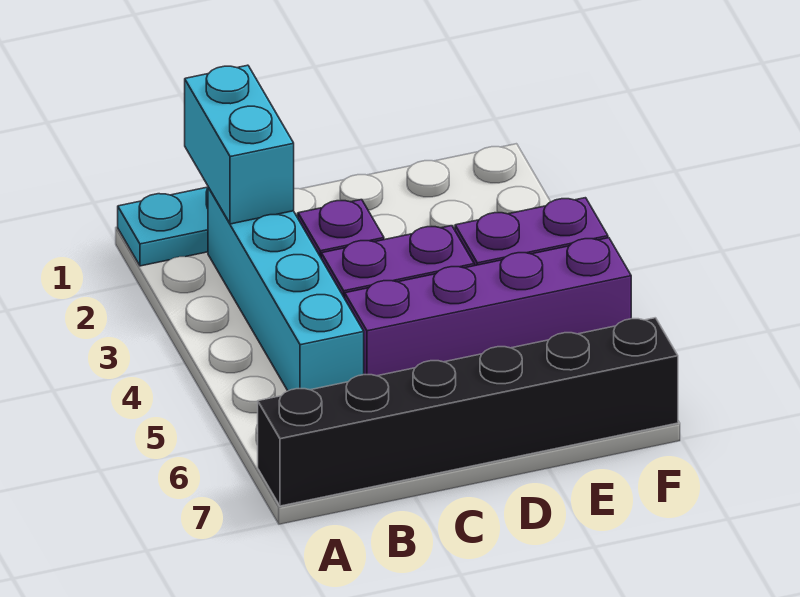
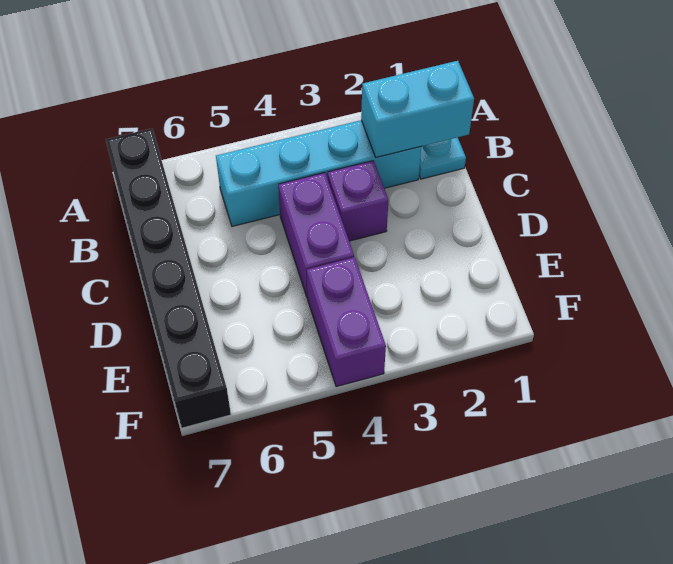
purple brick C5:F5 level 1 -> none

